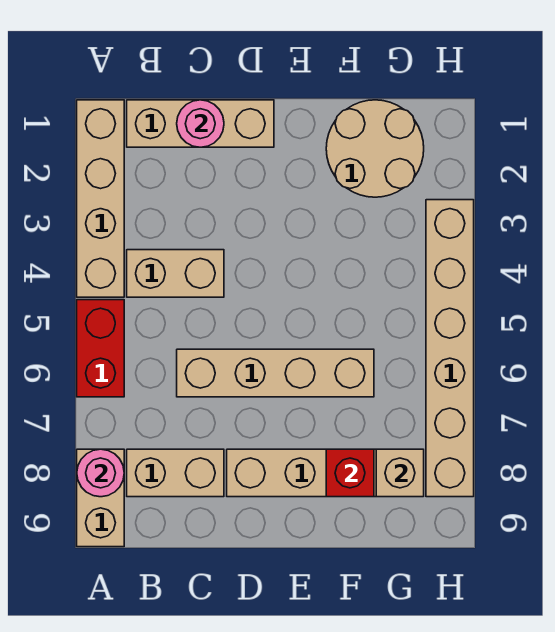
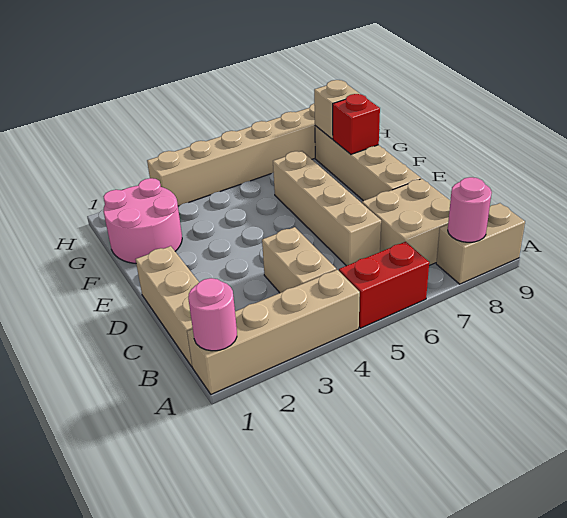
tan brick B8:C8 level 1 -> tan brick B7:C8 level 1
pink round brick C1 level 2 -> pink round brick A1 level 2
tan round brick F1:G2 level 1 -> pink round brick F1:G2 level 1

